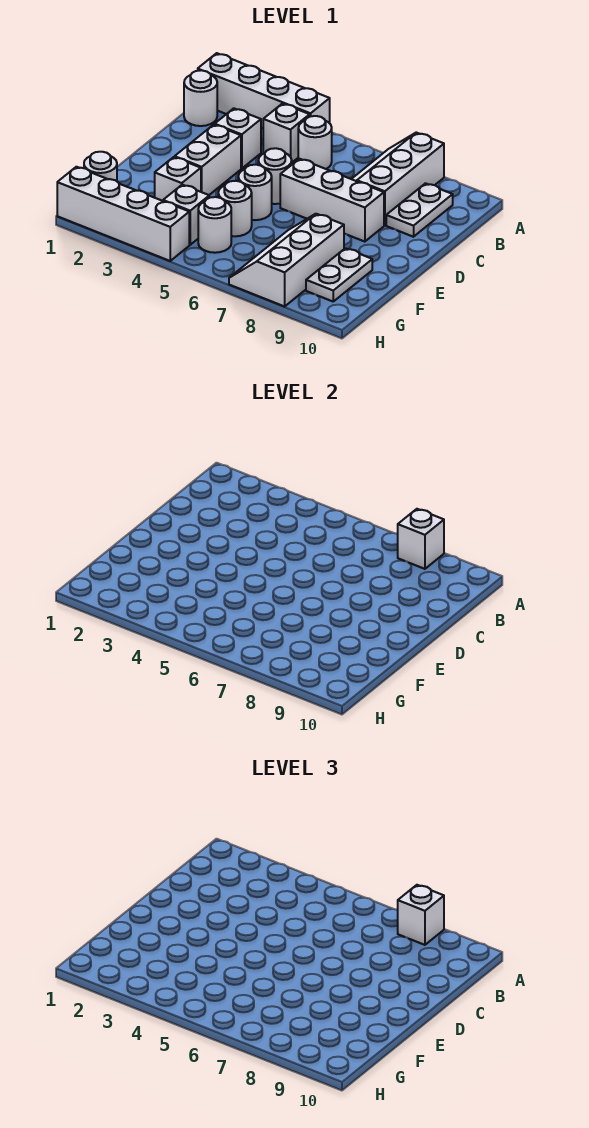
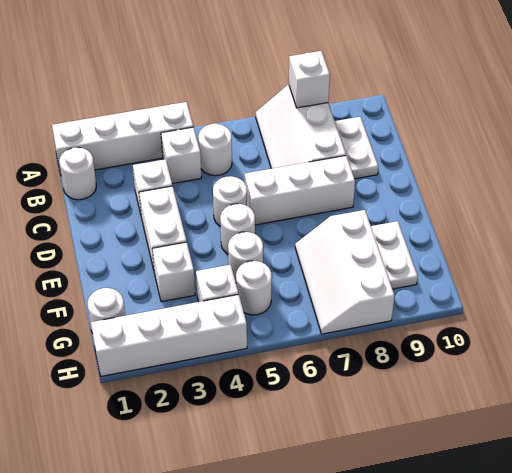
white brick A8 level 3 -> none

